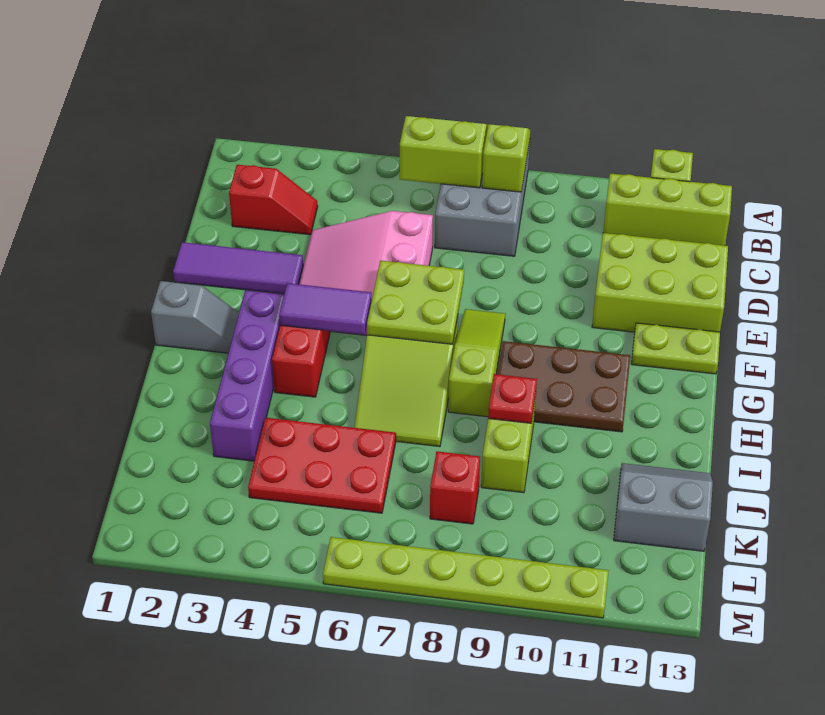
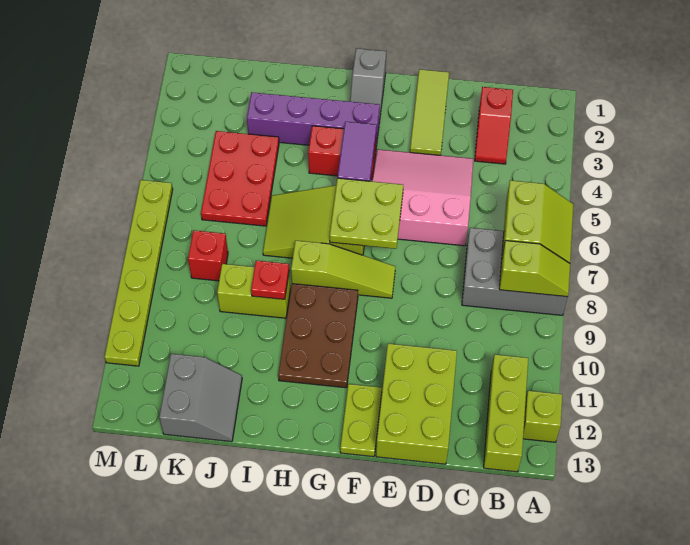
purple tile E1:E3 level 1 -> lime tile E1:E3 level 1

